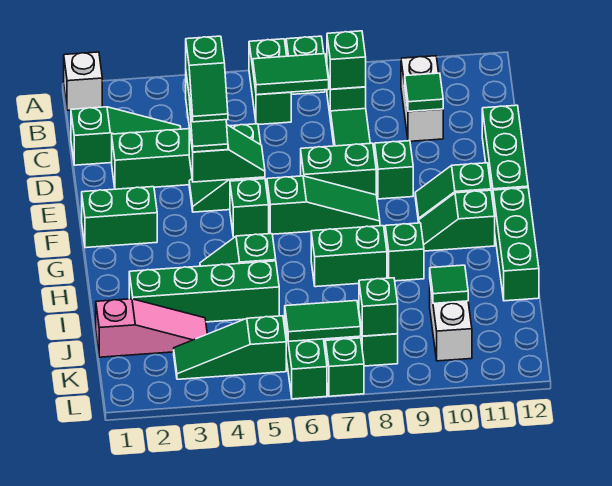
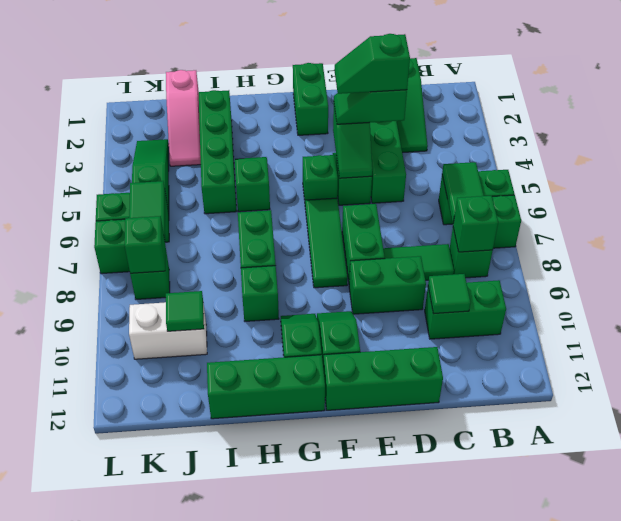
white brick A1 level 1 -> none
white brick B10:C10 level 1 -> green brick B10:C10 level 1
green brick E9 level 1 -> green brick D9:E9 level 1
green slope F6:F8 level 1 top 6 -> green tile F6:F8 level 1

